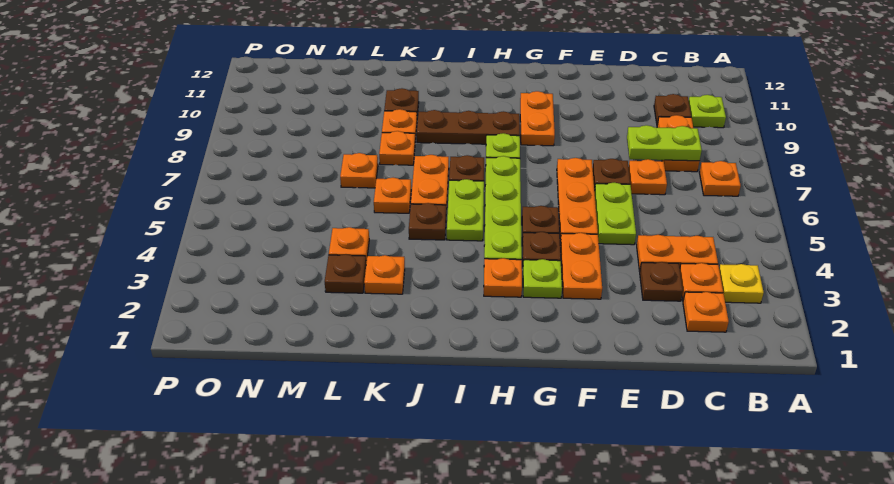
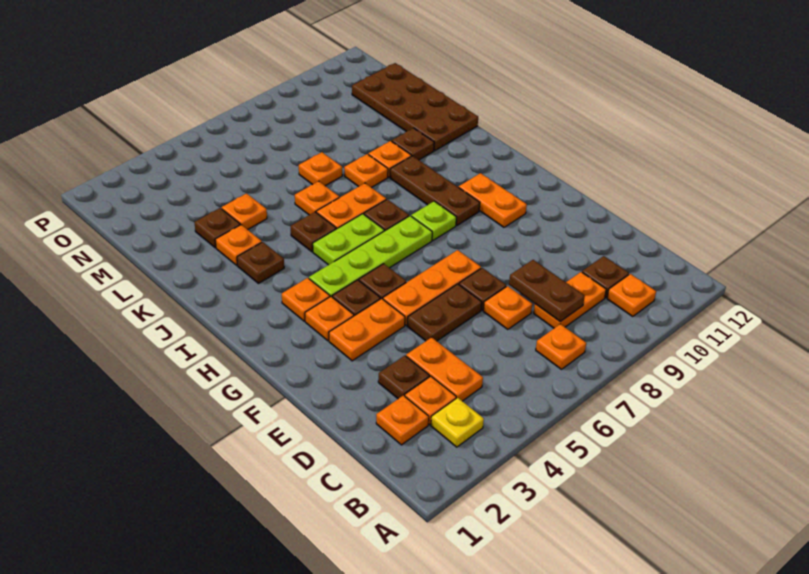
lime plate B10 level 1 -> orange plate B10 level 1
lime plate C8:D8 level 2 -> brown plate C8:D8 level 2
lime plate E5:E6 level 1 -> brown plate E5:E6 level 1
lime plate G3 level 1 -> orange plate G3 level 1
orange plate G9:G10 level 1 -> orange plate G10:H10 level 1
none -> brown plate J3 level 1
none -> brown plate K11:N12 level 1

